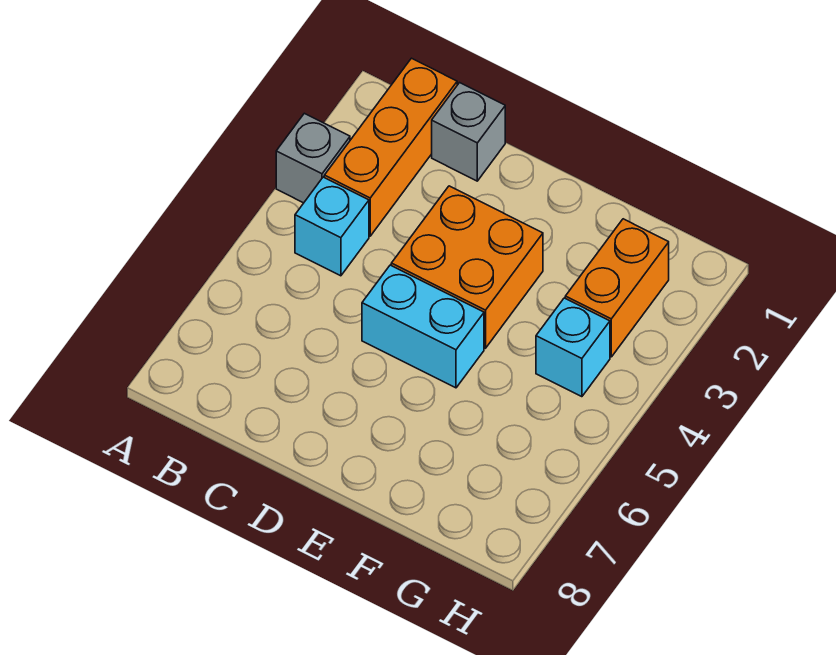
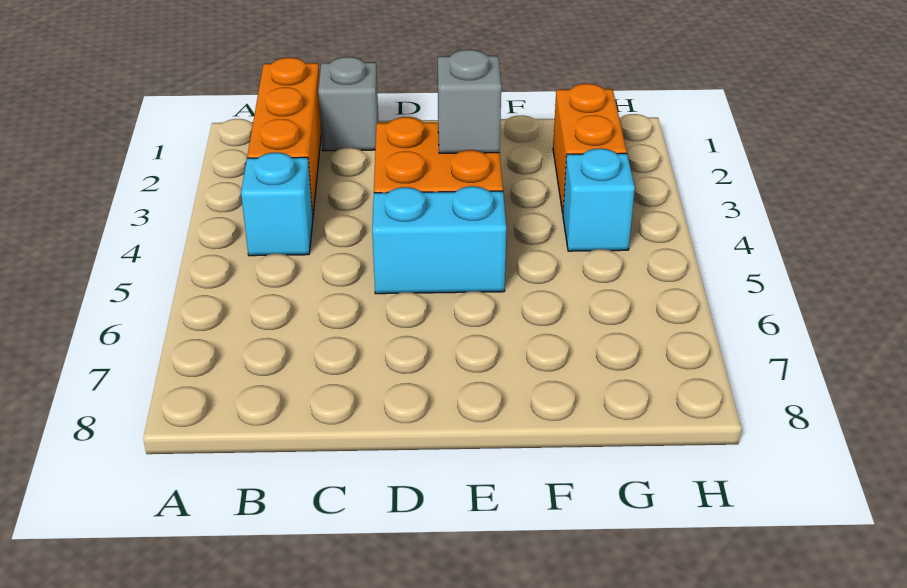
grey brick A3 level 1 -> grey brick E3 level 2

